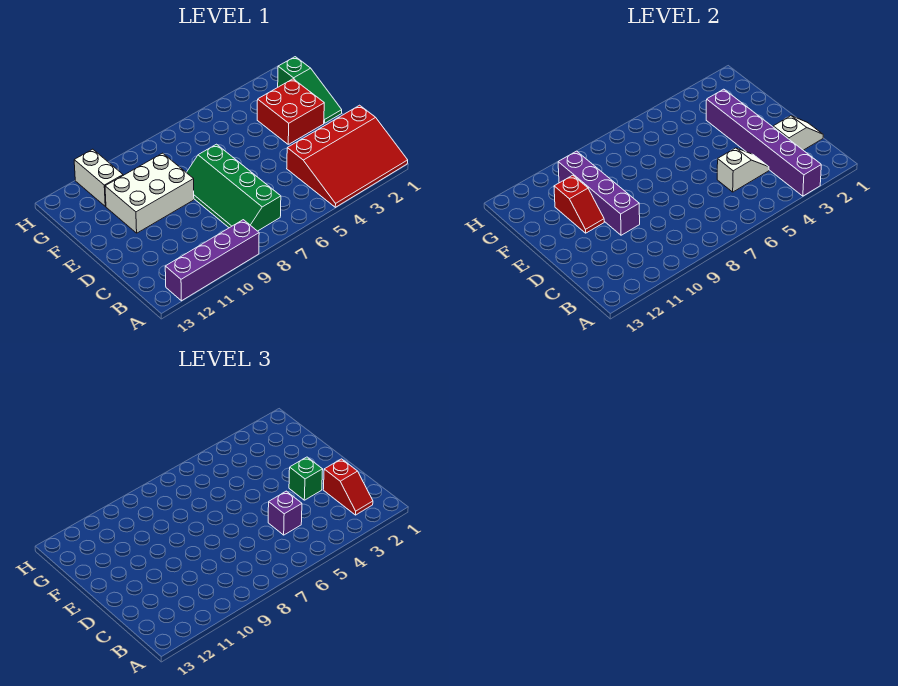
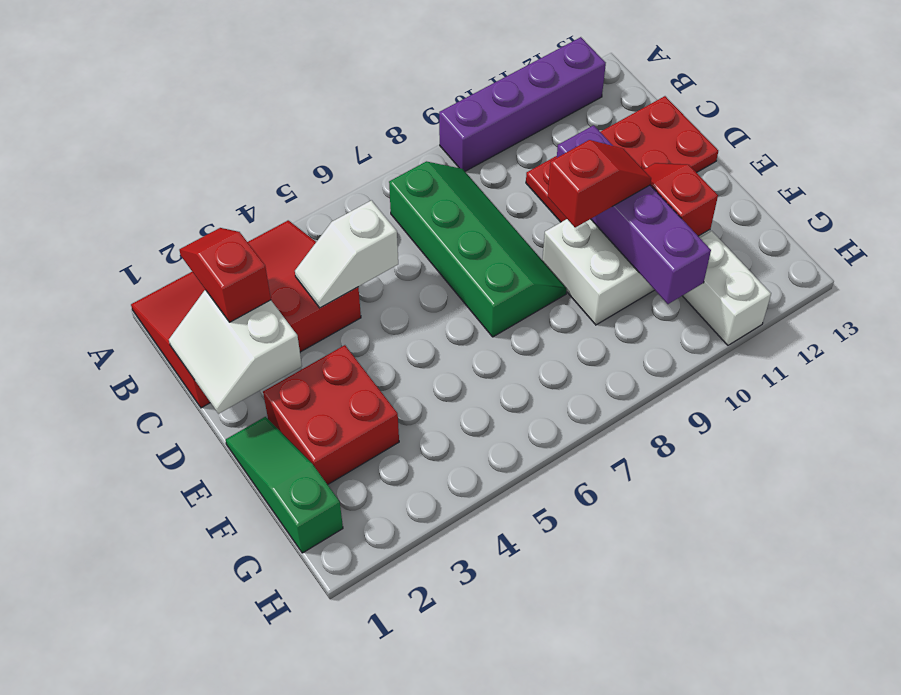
purple brick A3:F3 level 2 -> none
white slope C1:C2 level 2 top 2 -> white slope C1:D2 level 2 top 2
purple brick C5 level 3 -> none
none -> red plate C10:D13 level 1
green brick D3 level 3 -> none
none -> red slope E9:E10 level 3 top 9

